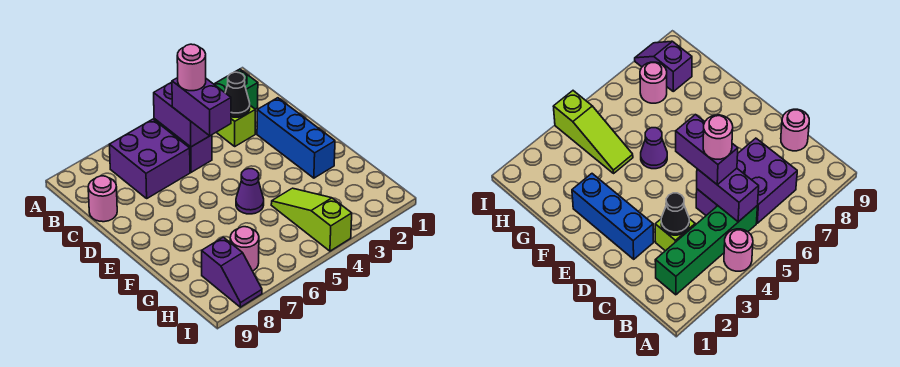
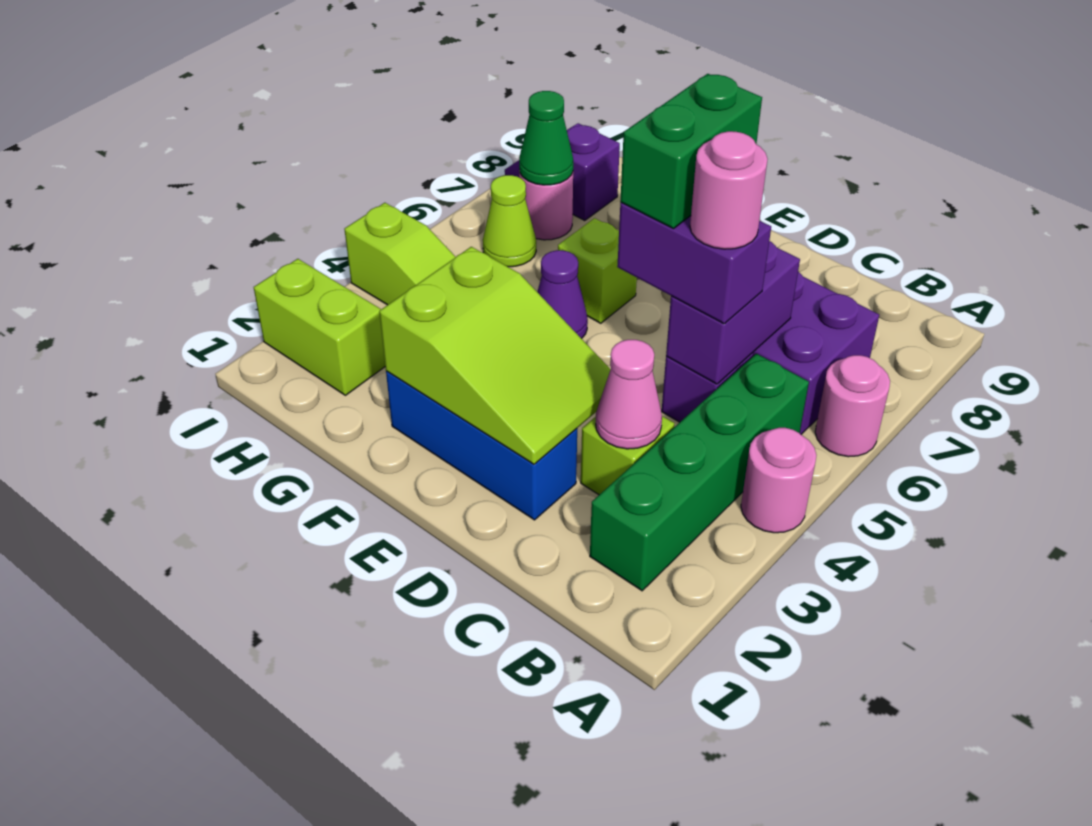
purple brick B5:C5 level 2 -> purple brick C5:C6 level 2
black cone C3 level 2 -> pink cone C3 level 2
pink round brick C9 level 1 -> pink round brick A6 level 1
none -> lime slope D2:F3 level 2 top F
none -> green brick D5:D6 level 4
none -> lime brick F6 level 1
none -> lime brick H2:I2 level 1
none -> lime cone H6 level 1
none -> green cone H7 level 2

